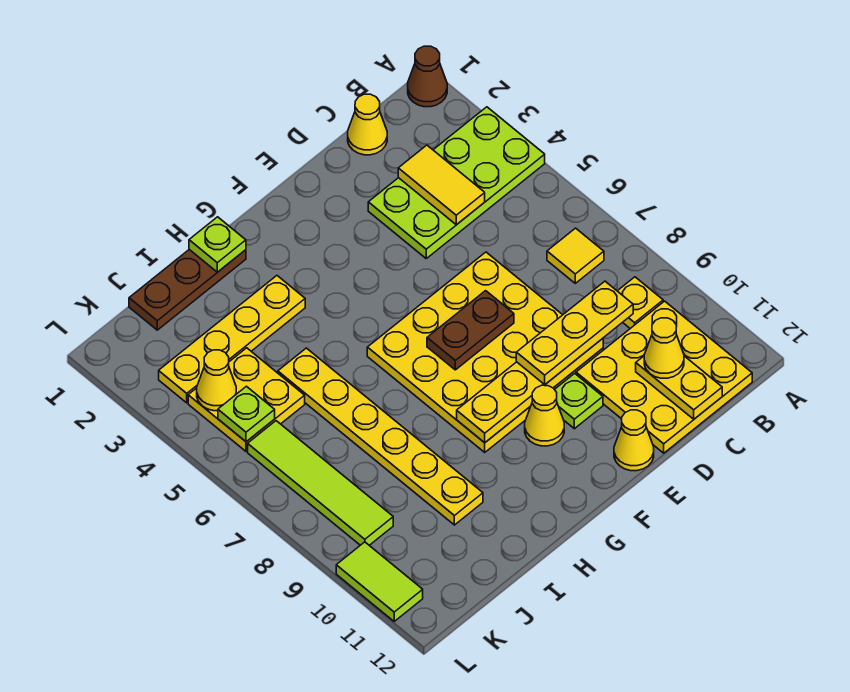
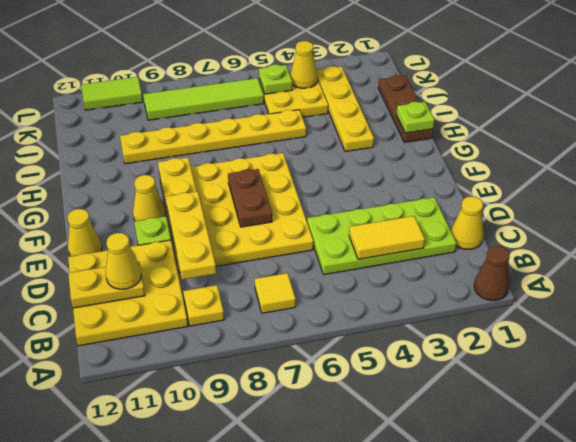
lime plate A3:D4 level 1 -> lime plate C2:D5 level 1

